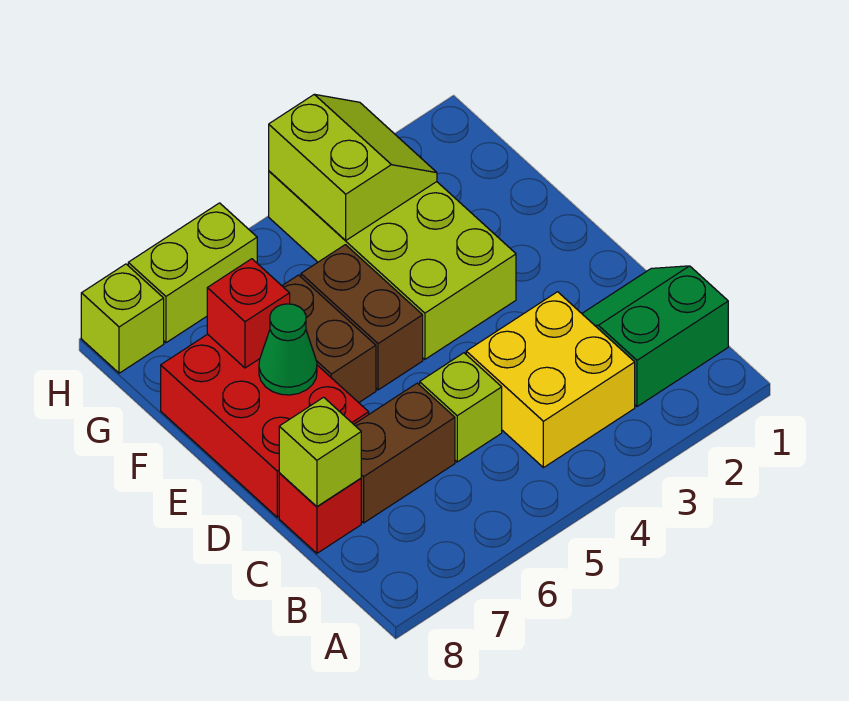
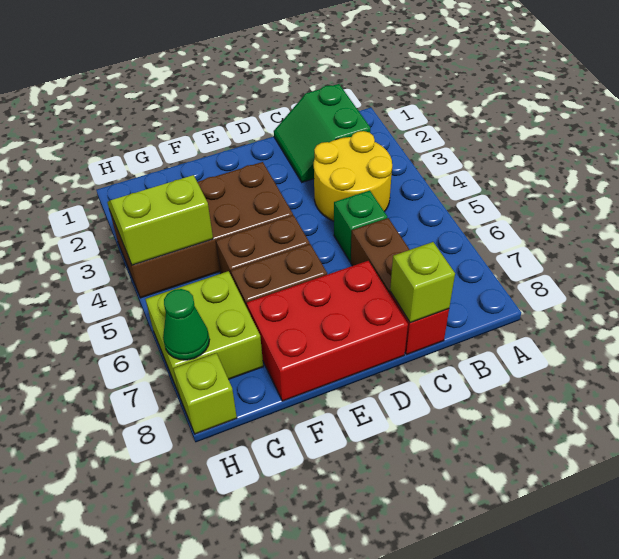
yellow brick B3:C4 level 1 -> yellow round brick B3:C4 level 1
lime brick C5 level 1 -> green brick C5 level 1
lime brick E3:H4 level 1 -> brown brick E3:H4 level 1
green cone E7 level 2 -> green cone H7 level 2
red brick F7 level 2 -> none
lime brick H6:H7 level 1 -> lime brick G6:H7 level 1

